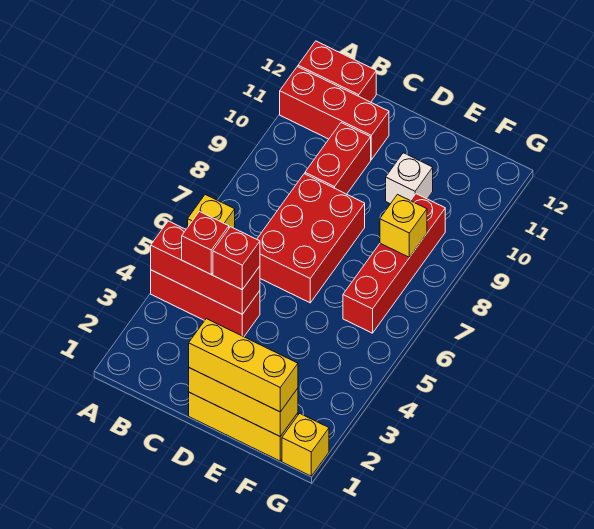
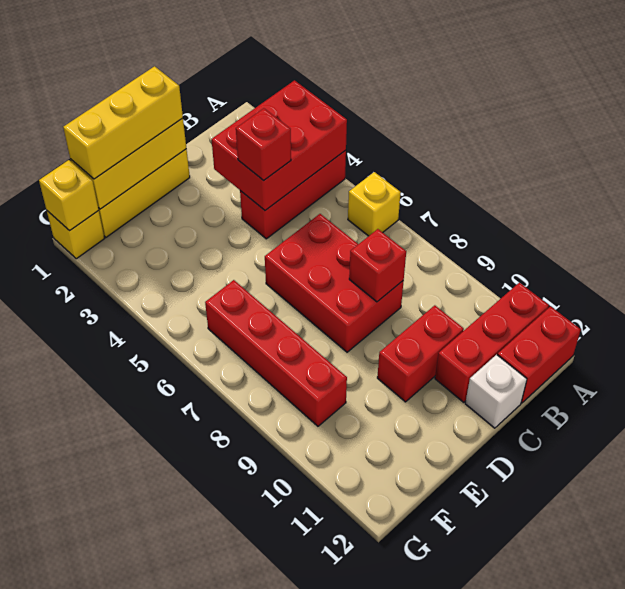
red brick A4:C4 level 2 -> red brick A3:C4 level 2
red brick B4 level 3 -> red brick C8 level 2
red brick C9:C10 level 1 -> red brick C10:D10 level 1
white brick E10 level 1 -> white brick C12 level 1
yellow brick F8 level 2 -> yellow brick G1 level 2

